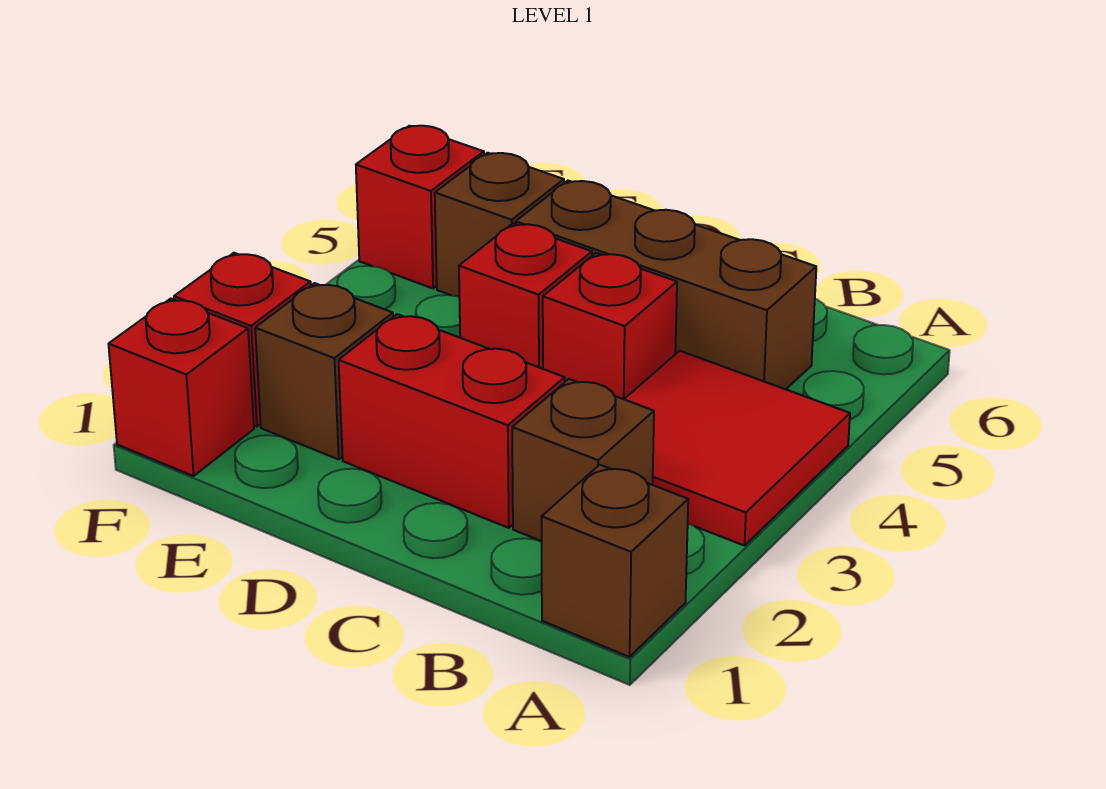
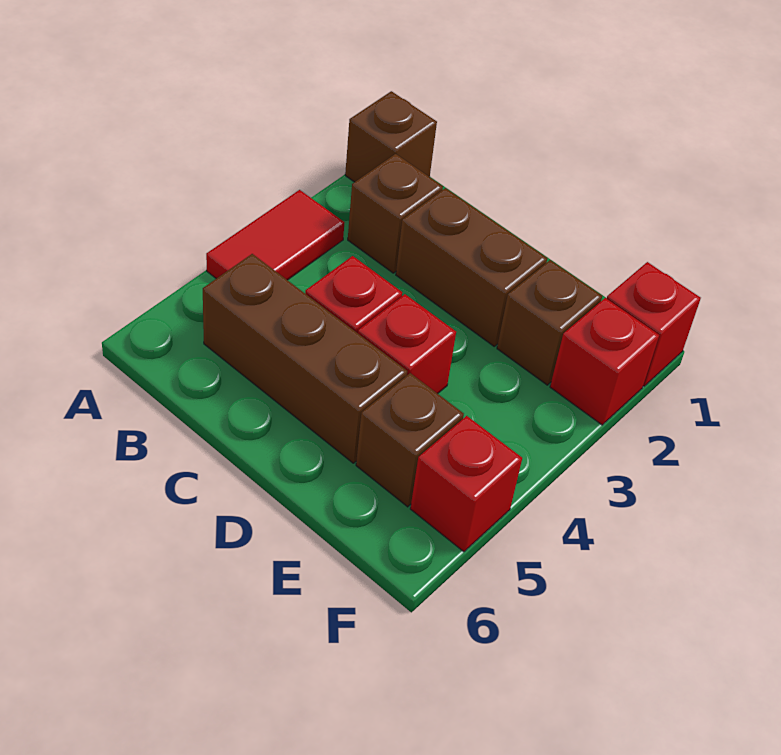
red tile A3:B4 level 1 -> red tile A3:A4 level 1
red brick C2:D2 level 1 -> brown brick C2:D2 level 1

